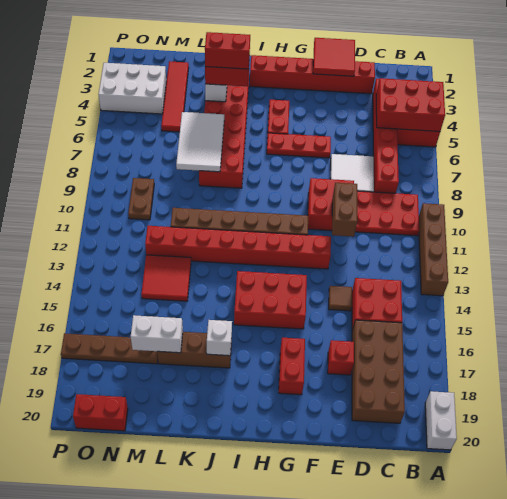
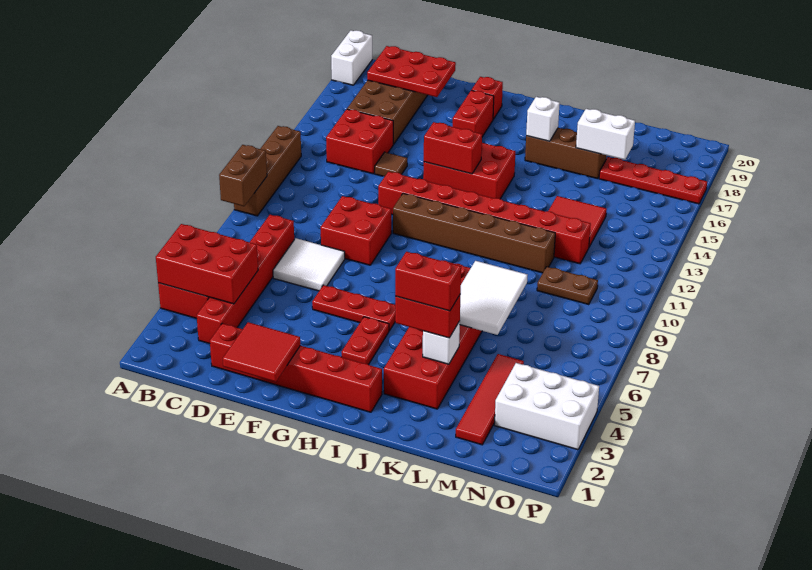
red plate B9:D10 level 1 -> red plate C18:E19 level 2
brown brick E10:E11 level 2 -> brown brick A9:A10 level 2
red brick E17 level 1 -> red brick G19 level 1
brown plate M17:P17 level 1 -> red plate M17:P17 level 1
brown plate N9:N10 level 1 -> brown plate M10:N10 level 1
red brick N20:O20 level 1 -> red brick G14:H14 level 2

